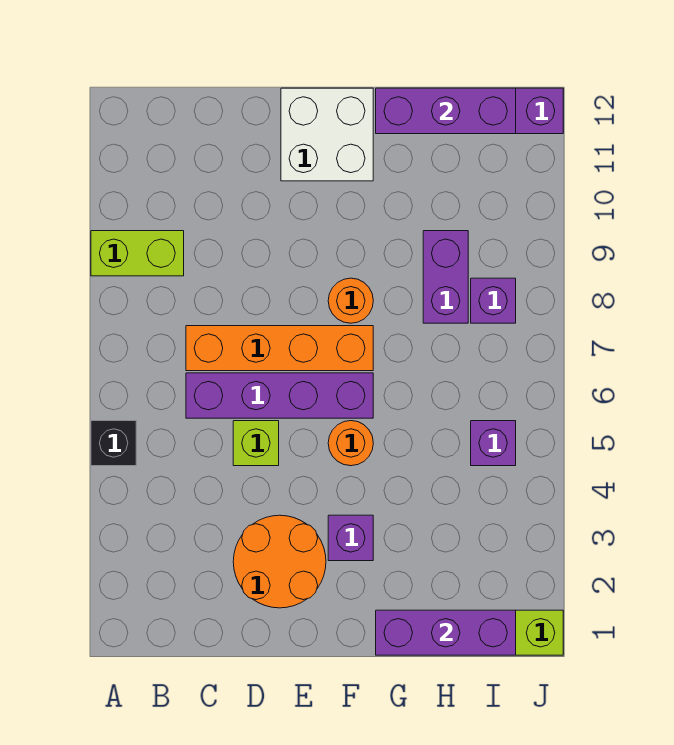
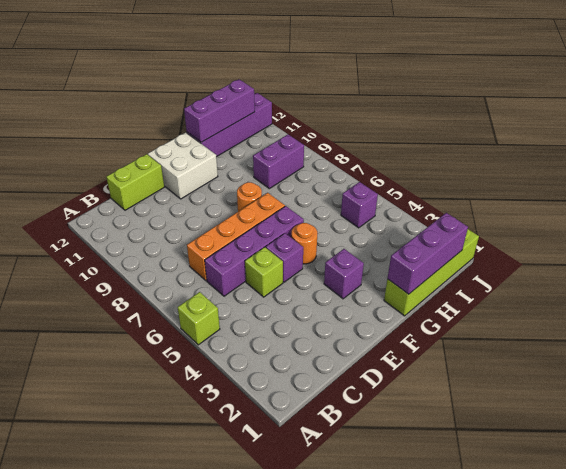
black brick A5 level 1 -> lime brick A5 level 1
lime brick A9:B9 level 1 -> lime brick C12:D12 level 1
orange round brick D2:E3 level 1 -> none
purple brick H8:H9 level 1 -> purple brick H9:I9 level 1
purple brick I8 level 1 -> purple brick E5 level 1

